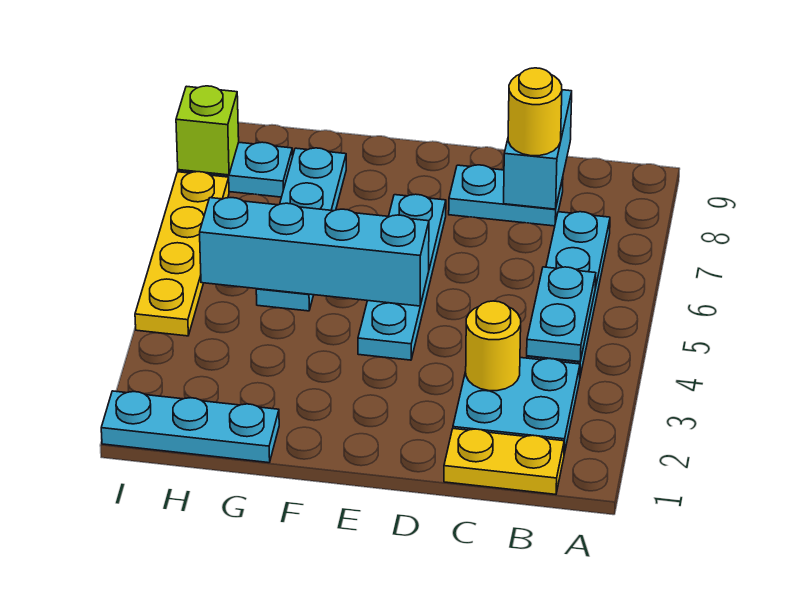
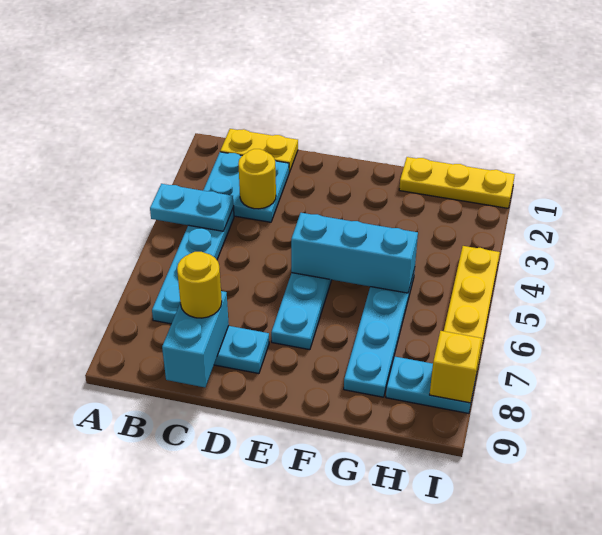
cyan plate B4:B5 level 2 -> cyan plate A4:B4 level 2
cyan brick E5:H5 level 2 -> cyan brick E5:G5 level 2
cyan plate G1:I1 level 1 -> yellow plate G1:I1 level 1
lime brick I8 level 2 -> yellow brick I8 level 2

